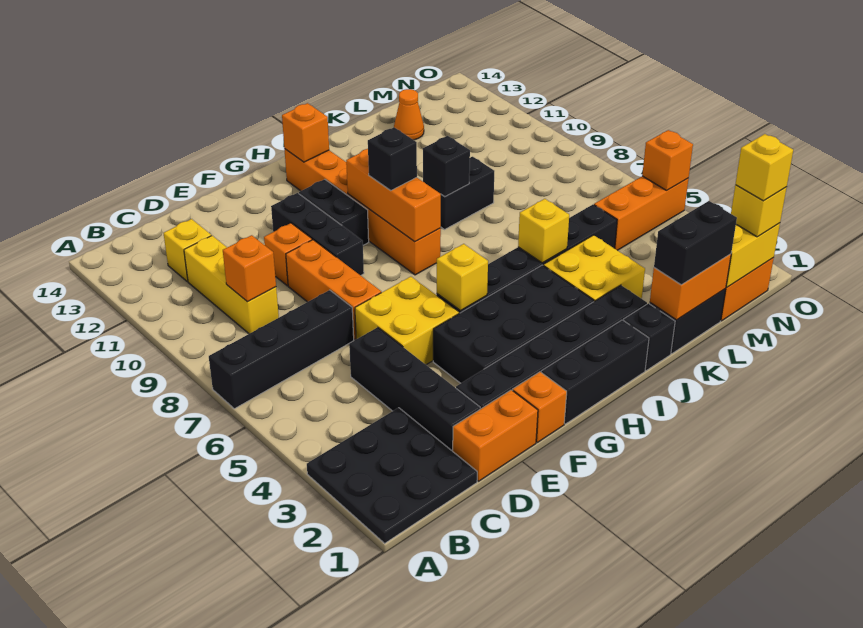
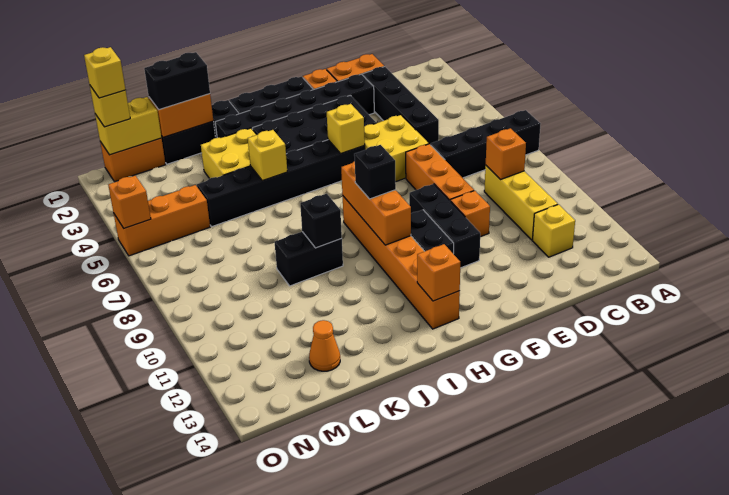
black plate A1:C3 level 1 -> none

